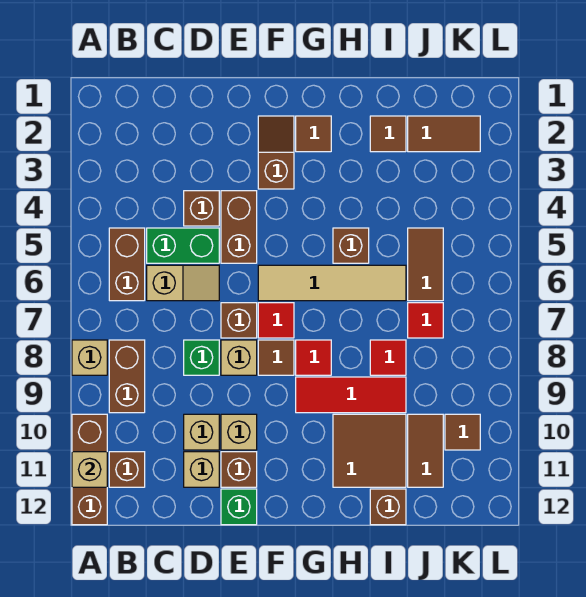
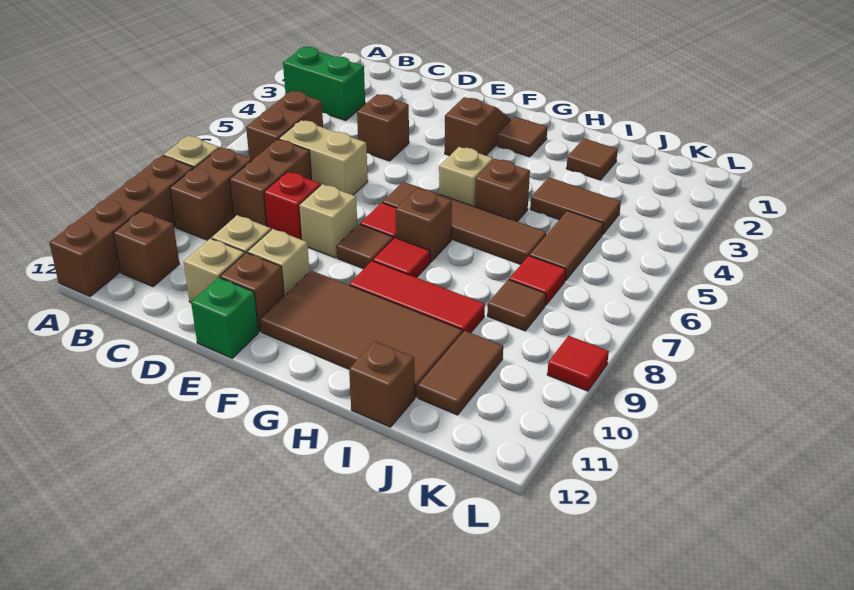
brown brick A10:A12 level 1 -> brown brick A9:A12 level 1
tan brick A11 level 2 -> tan brick G5 level 1
green brick C5:D5 level 1 -> green brick A3:B3 level 1
tan slope C6:D6 level 1 top C -> tan brick C6:D6 level 1
green brick D8 level 1 -> red brick D8 level 1
brown brick E4:E5 level 1 -> brown brick C7:C8 level 1
brown brick E7 level 1 -> brown brick G7 level 1
tan tile F6:I6 level 1 -> brown tile F6:I6 level 1
brown tile H10:I11 level 1 -> brown tile F10:I11 level 1
red tile I8 level 1 -> red tile L9 level 1
brown tile J2:K2 level 1 -> brown tile I4:J4 level 1
brown tile K10 level 1 -> brown tile J8 level 1

